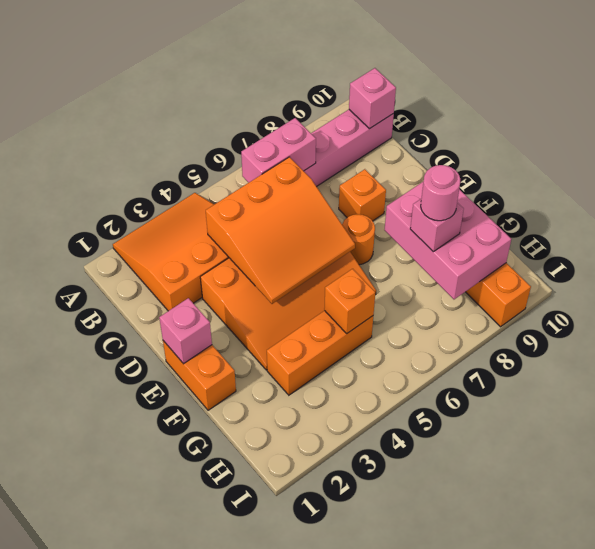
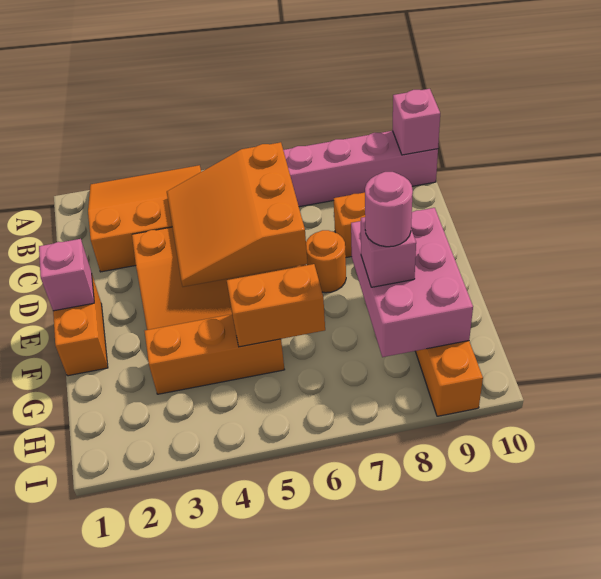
pink brick B6:B7 level 2 -> none
orange slope C4:E6 level 2 top C -> orange slope C4:E6 level 2 top 6
orange brick G5 level 2 -> orange brick G5:G6 level 2

